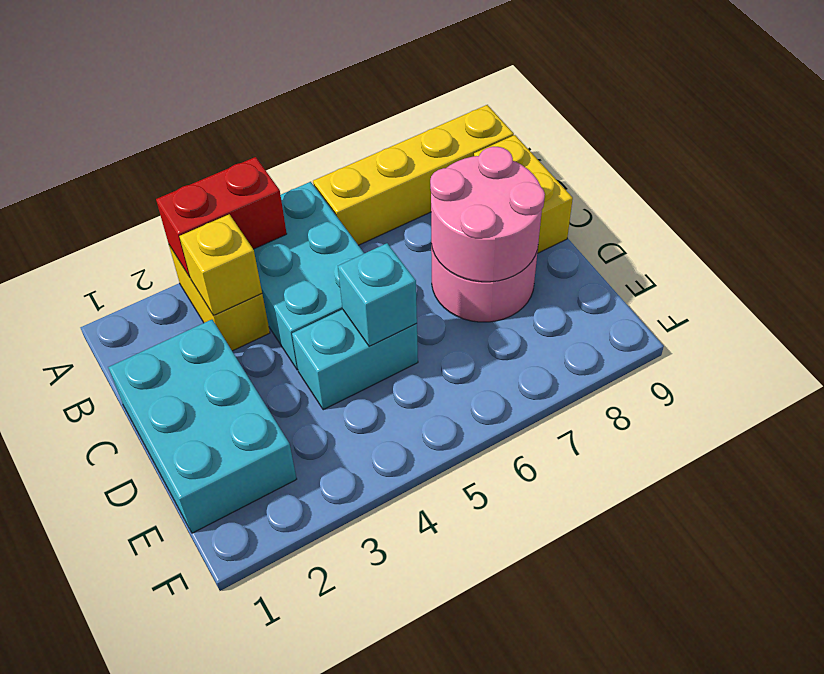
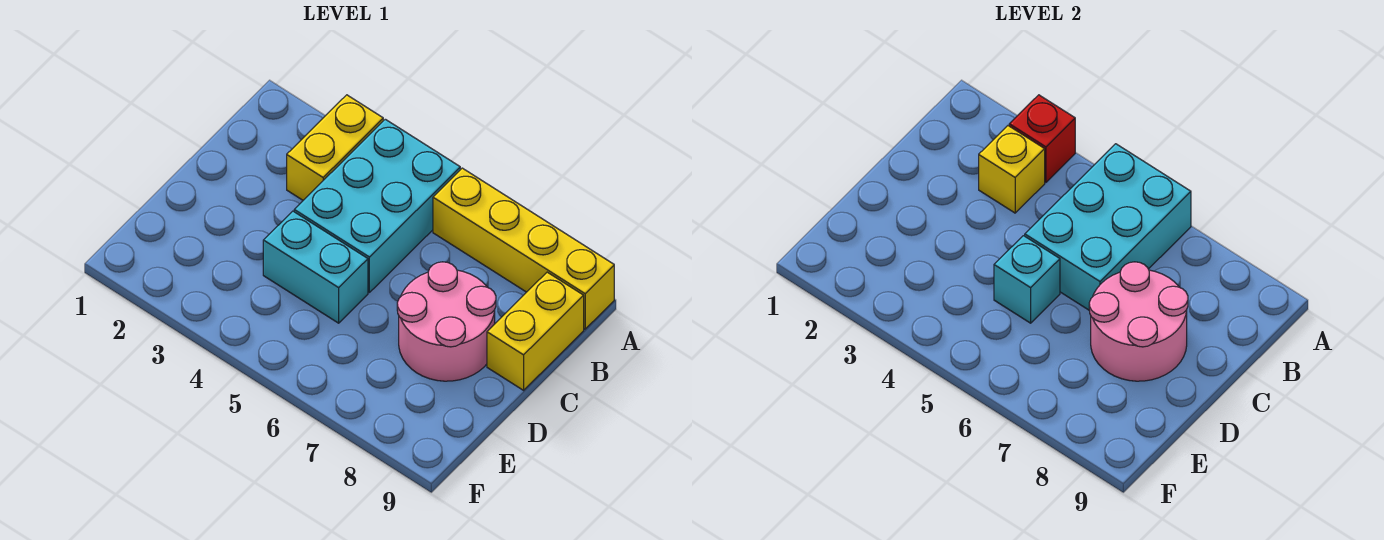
red brick A3:A4 level 2 -> red brick A3 level 2
cyan brick C1:E2 level 1 -> cyan brick A5:C6 level 2

